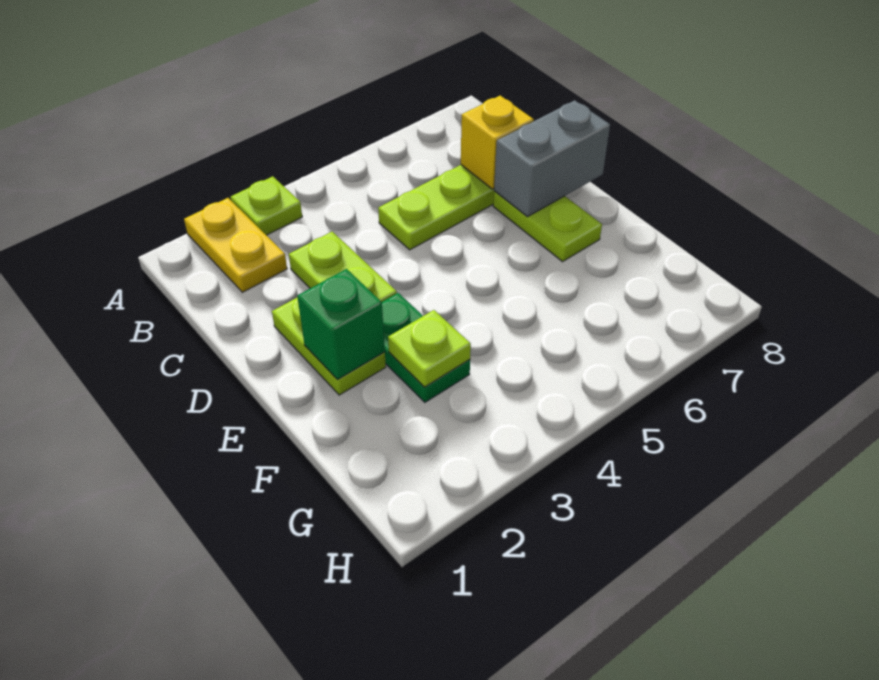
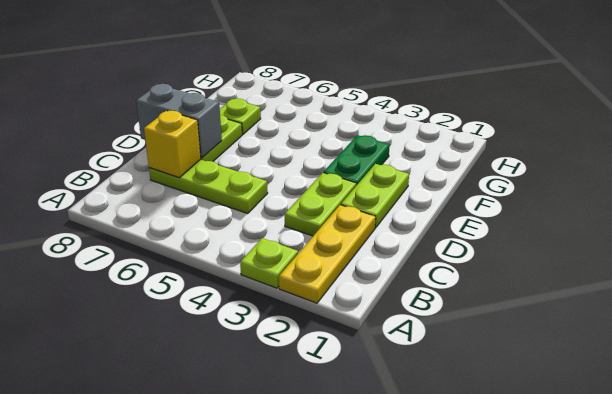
yellow plate A2:B2 level 1 -> yellow plate A2:C2 level 1
green brick E2 level 2 -> none
lime plate F3 level 2 -> lime plate F7 level 1

